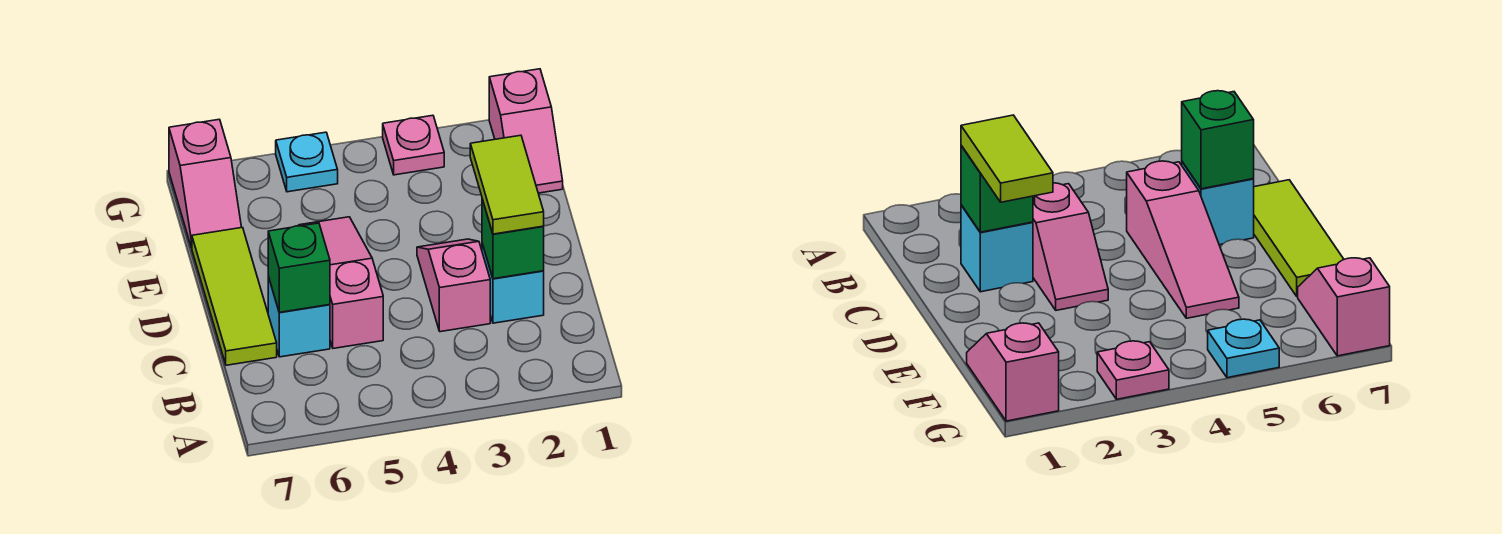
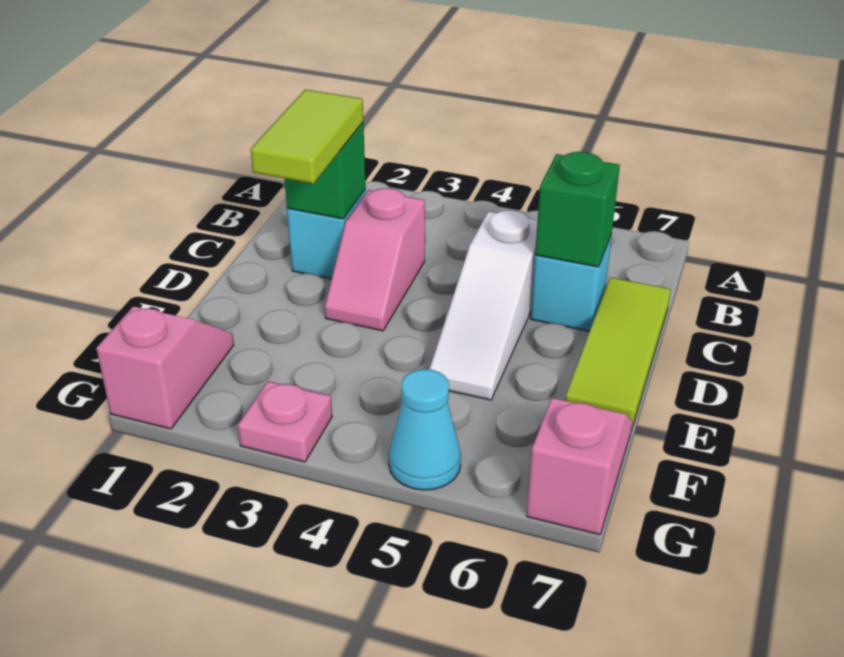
pink slope C5:E5 level 1 top C -> white slope C5:E5 level 1 top C
cyan plate G5 level 1 -> cyan cone G5 level 1

